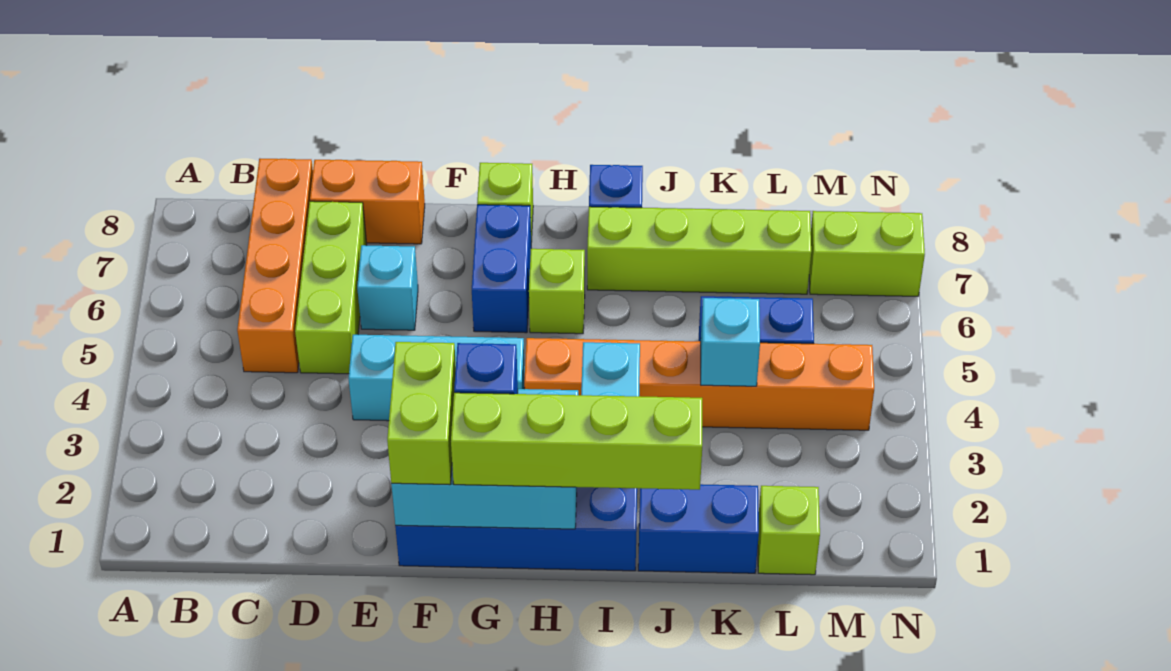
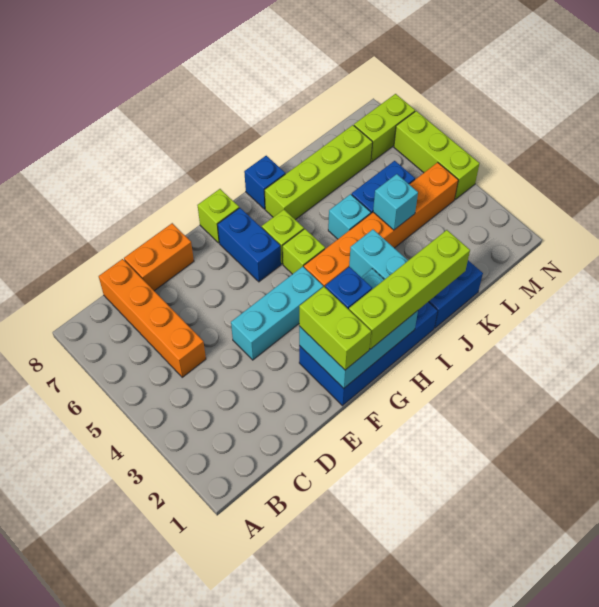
lime brick D5:D7 level 1 -> lime brick N4:N6 level 1
cyan brick E6 level 1 -> cyan brick J5 level 1
lime brick L1 level 1 -> lime brick H5 level 1

